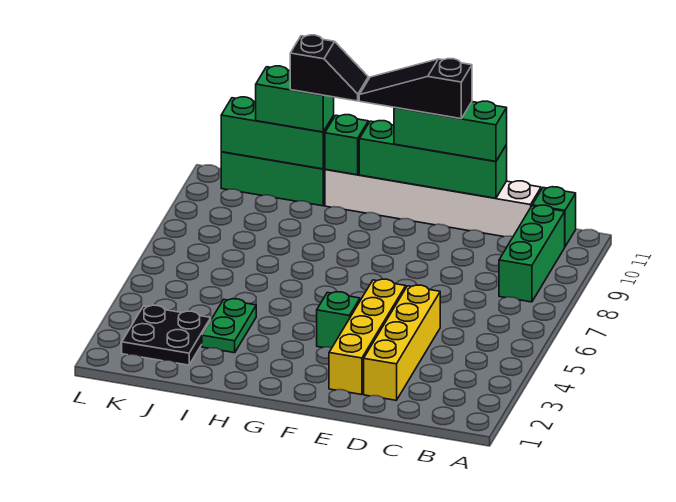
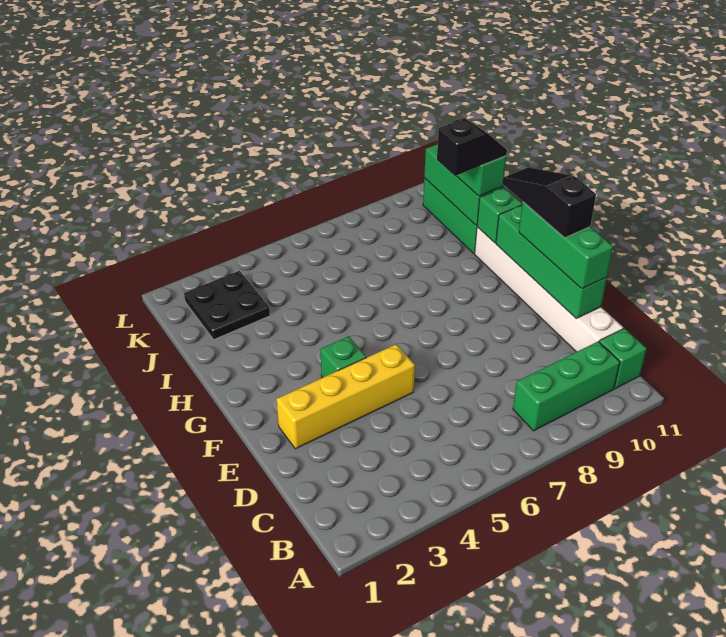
yellow brick D2:D5 level 1 -> none
black slope H11:I11 level 4 top I -> black slope I10:I11 level 4 top 10
green plate I3:I4 level 1 -> none

